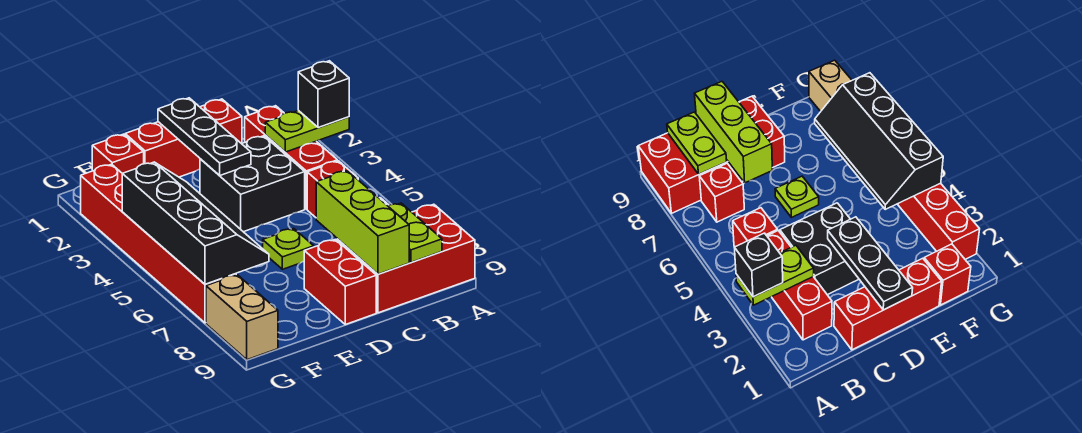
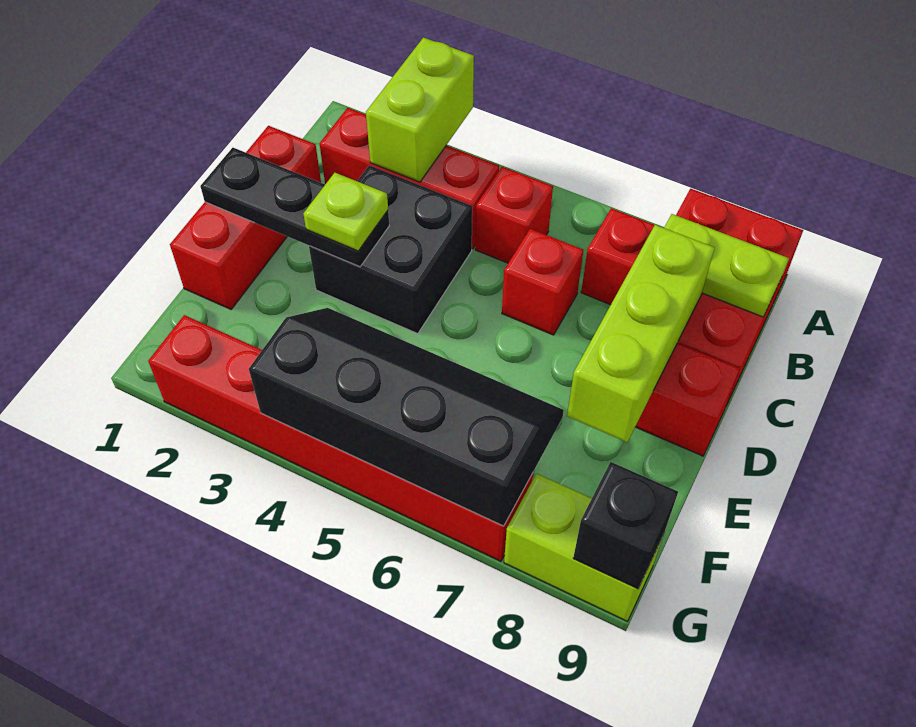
lime plate A3:B3 level 2 -> lime brick A3:B3 level 2
black brick A3 level 3 -> black brick G9 level 2
lime brick C7:C9 level 2 -> lime brick C8:E8 level 2
lime plate D6 level 1 -> lime plate D3 level 3
red brick F1 level 1 -> red brick C6 level 1
tan brick G8:G9 level 1 -> lime brick G8:G9 level 1

